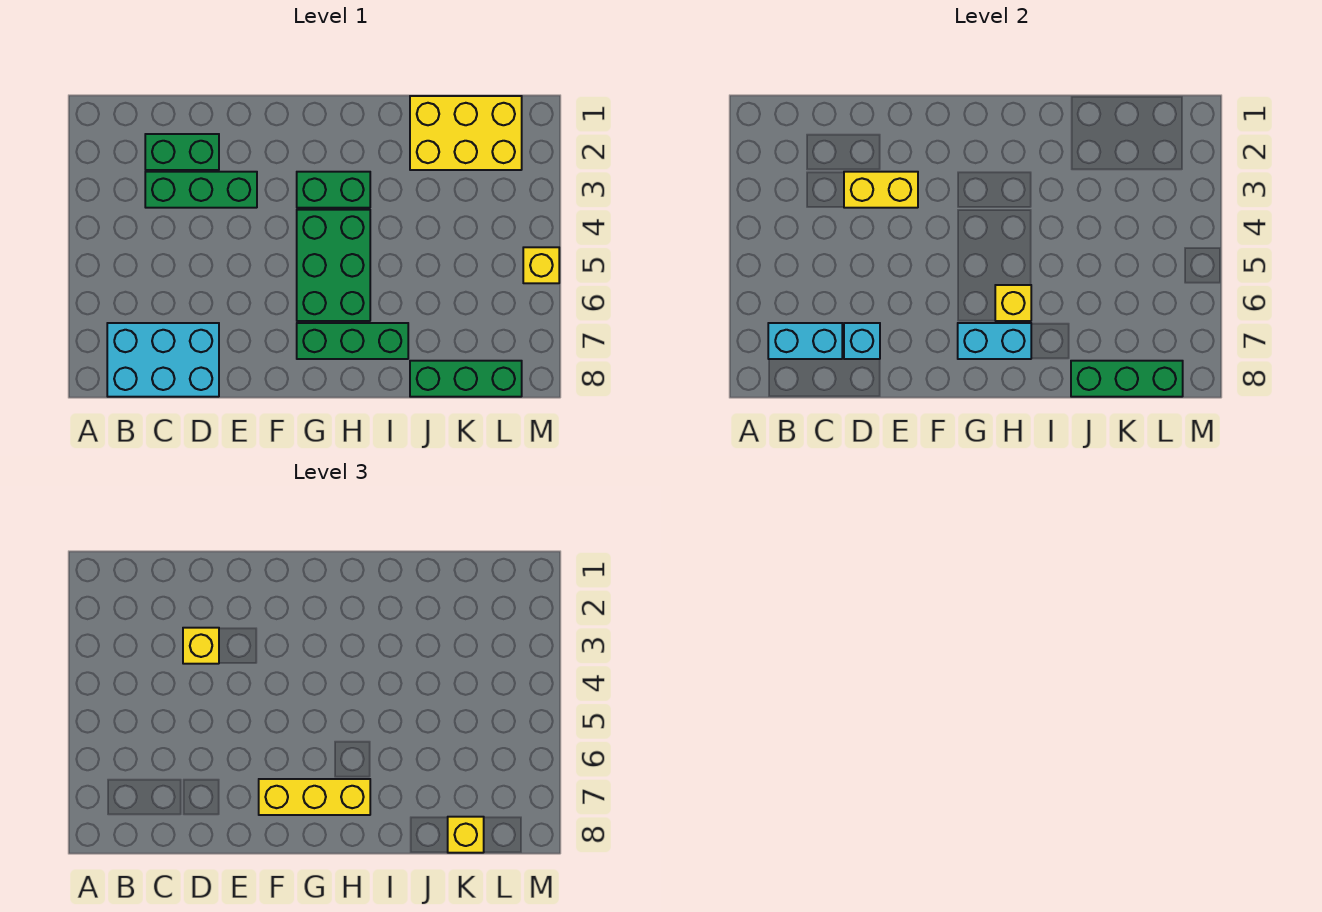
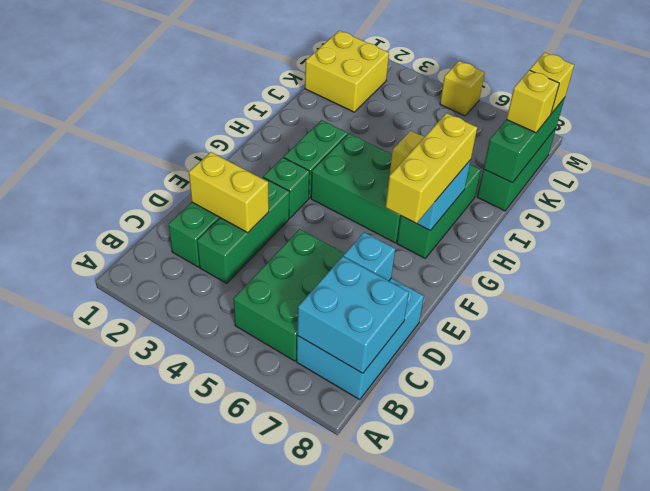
none -> green brick B5:D6 level 1
cyan brick B7:C7 level 2 -> cyan brick B7:C8 level 2
yellow brick D3:E3 level 2 -> yellow brick D2:D3 level 2
yellow brick D3 level 3 -> yellow brick L8 level 3
none -> green brick F3 level 1
yellow brick J1:L2 level 1 -> yellow brick K1:L2 level 1

